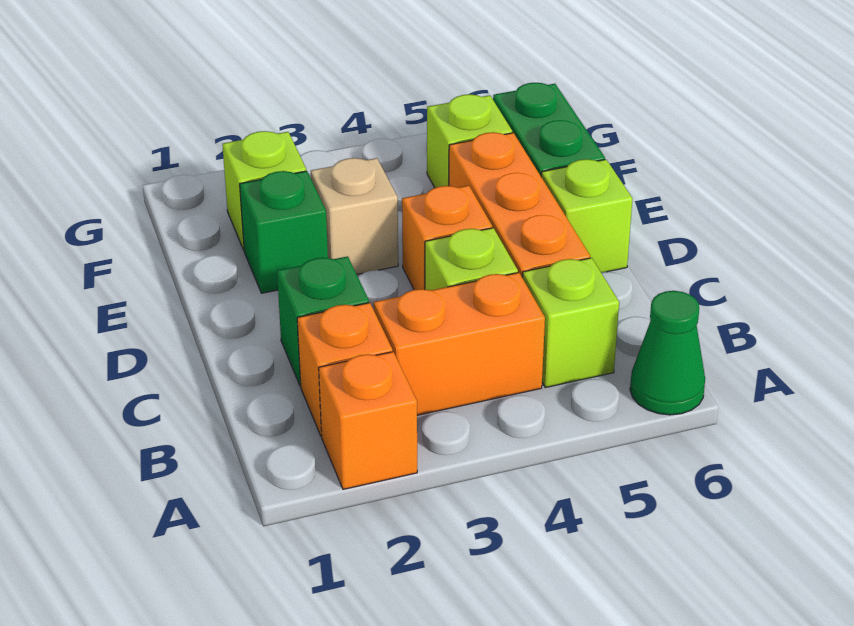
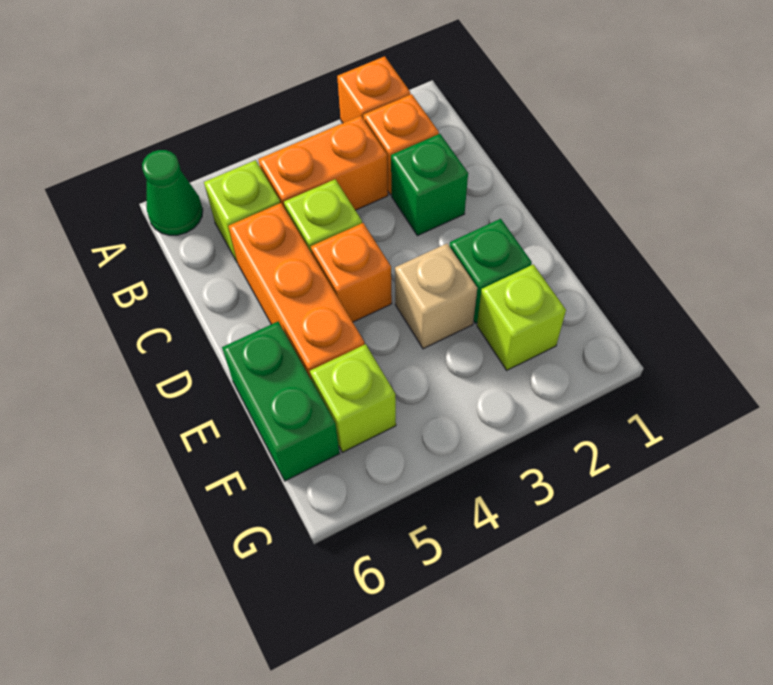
lime brick D6 level 1 -> none

